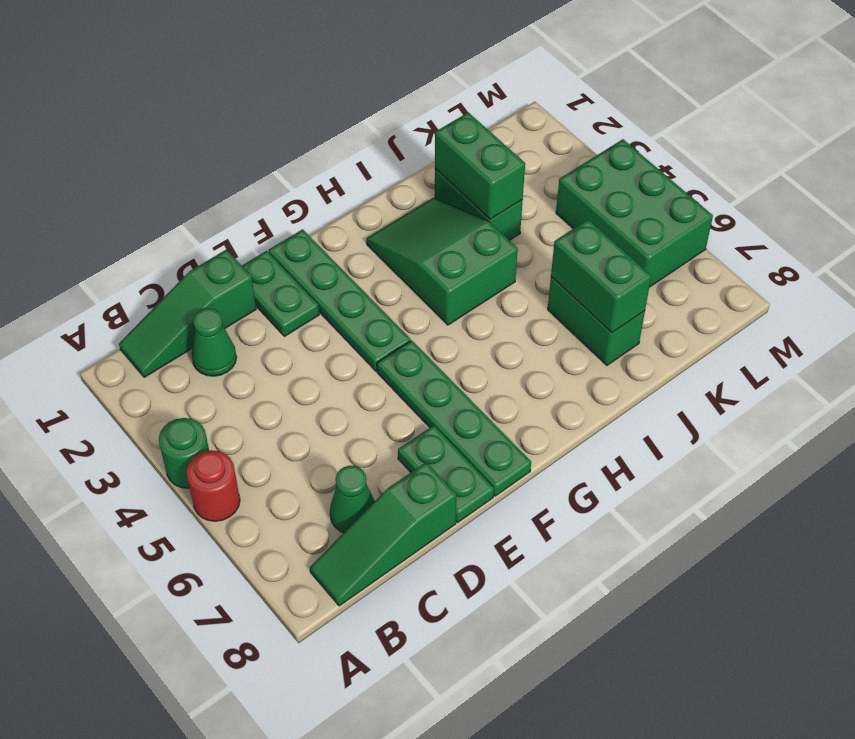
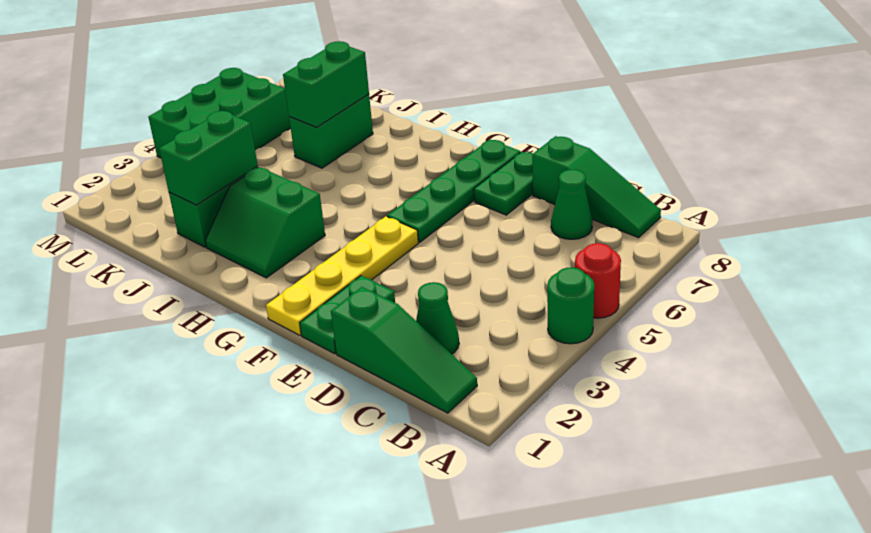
green plate F1:F4 level 1 -> yellow plate F1:F4 level 1
green slope H2:I4 level 1 top 4 -> green slope H2:I3 level 1 top 3

